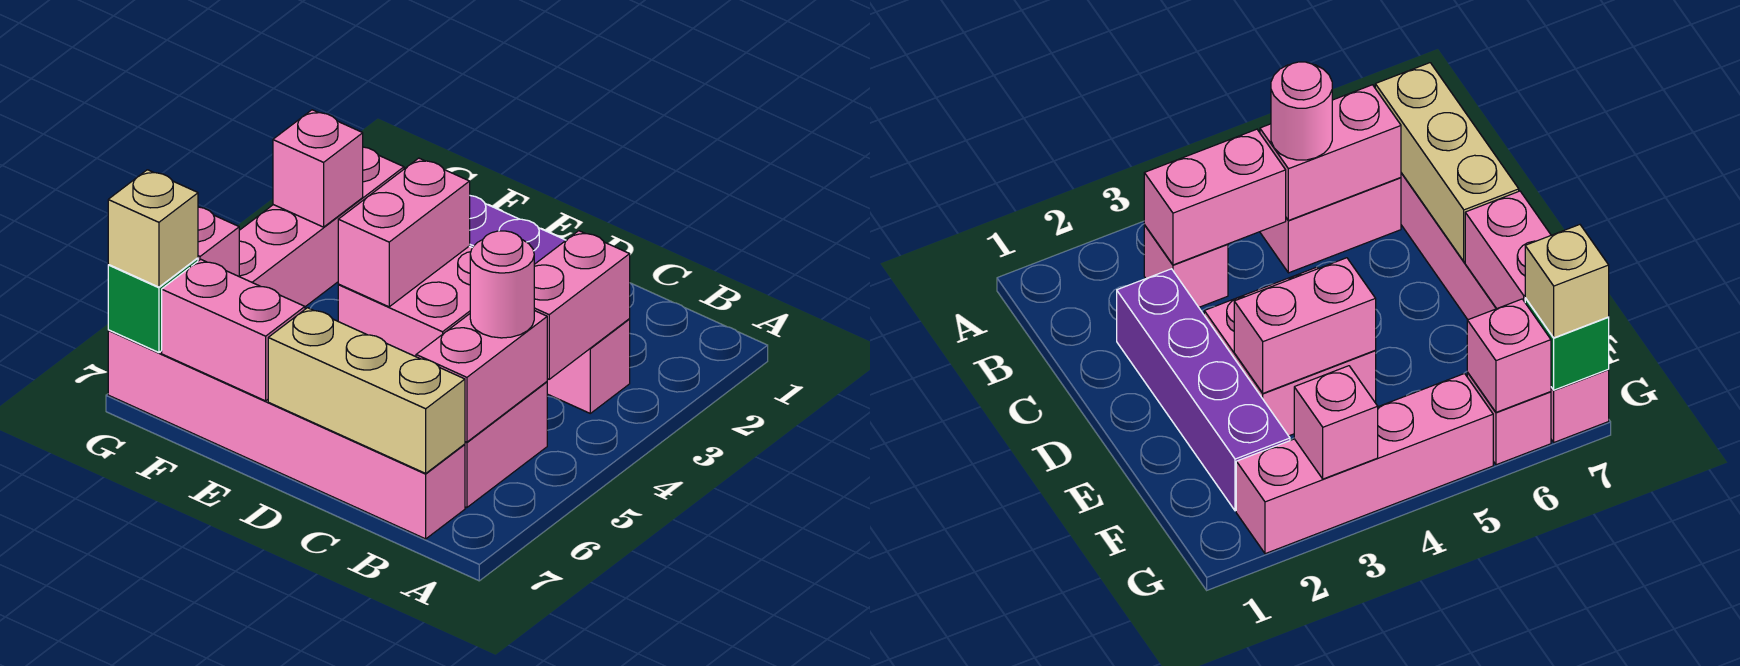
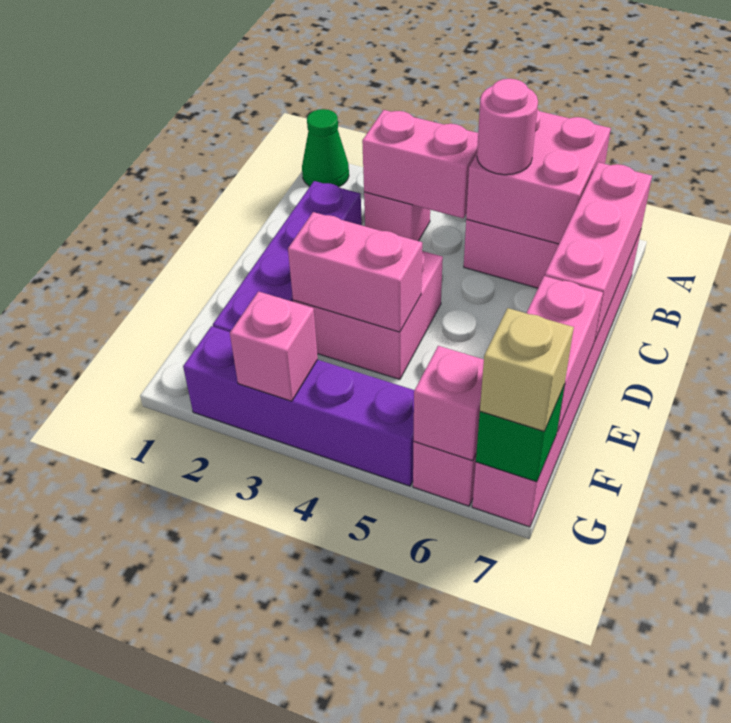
none -> green cone A1 level 1
pink brick B5:B6 level 2 -> pink brick A5:B6 level 2
tan brick B7:D7 level 2 -> pink brick B7:D7 level 2
pink brick G2:G5 level 1 -> purple brick G2:G5 level 1

